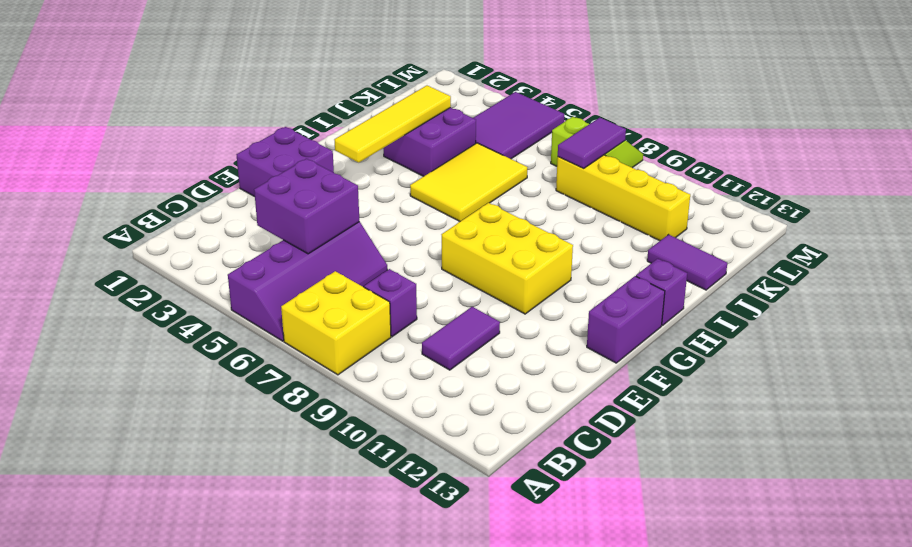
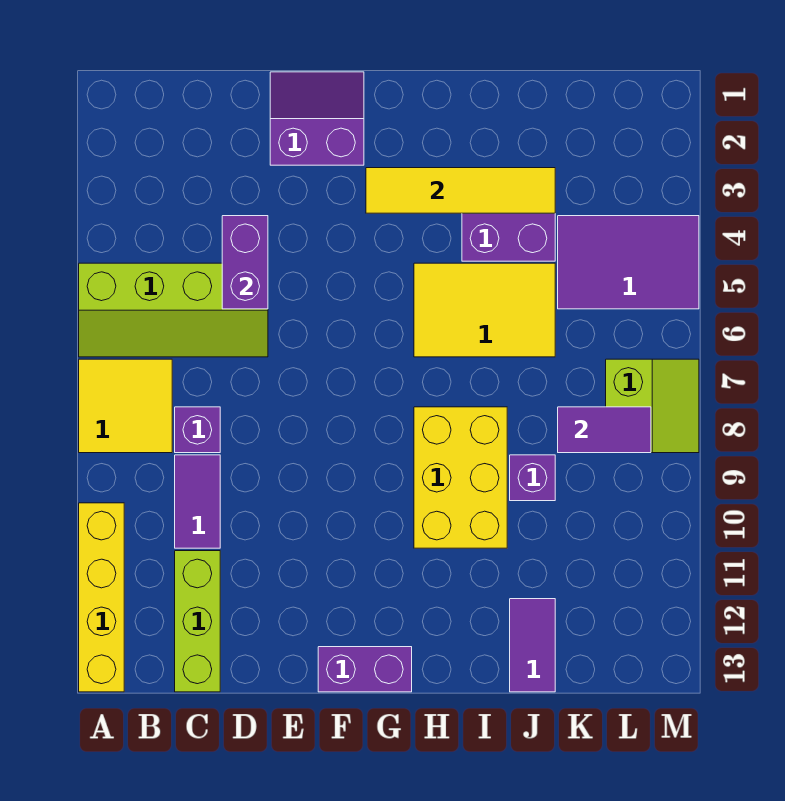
purple slope A5:D6 level 1 top 5 -> lime slope A5:D6 level 1 top 5
yellow brick A7:B8 level 1 -> yellow tile A7:B8 level 1
purple brick C4:D5 level 2 -> purple brick D4:D5 level 2
purple tile C10:D10 level 1 -> purple tile C9:C10 level 1
none -> lime brick C11:C13 level 1
purple brick E1:F2 level 1 -> purple slope E1:F2 level 1 top 2
yellow brick F8:G10 level 1 -> yellow brick H8:I10 level 1
purple brick H13 level 1 -> purple brick J9 level 1
yellow brick K8:K11 level 1 -> yellow brick A10:A13 level 1

